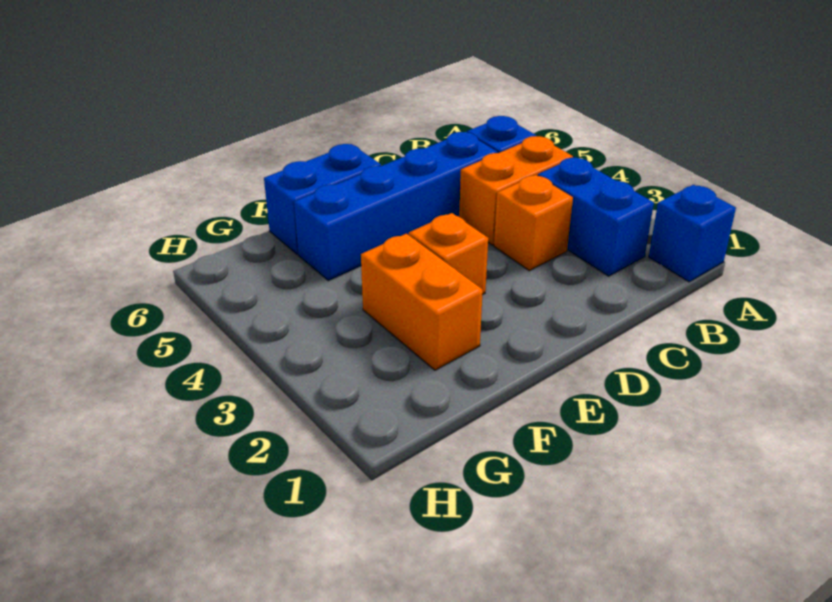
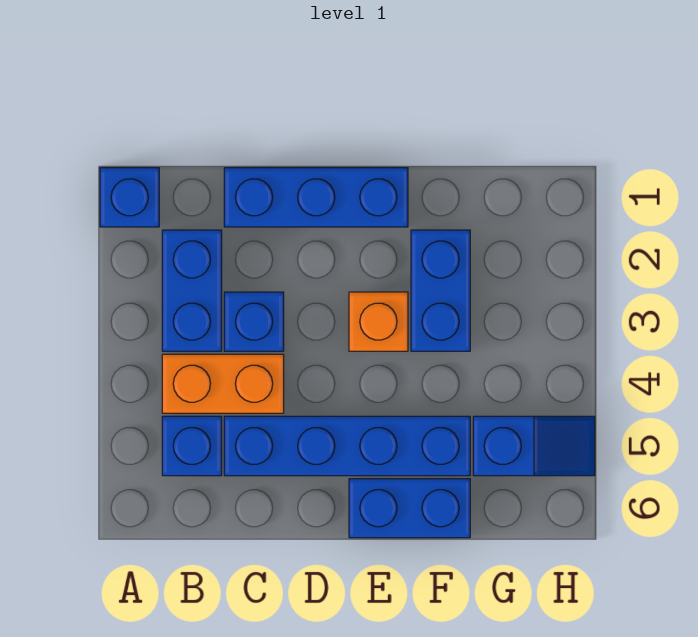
none -> blue brick C1:E1 level 1
orange brick C3 level 1 -> blue brick C3 level 1
orange brick F2:F3 level 1 -> blue brick F2:F3 level 1
none -> blue slope G5:H5 level 1 top G

